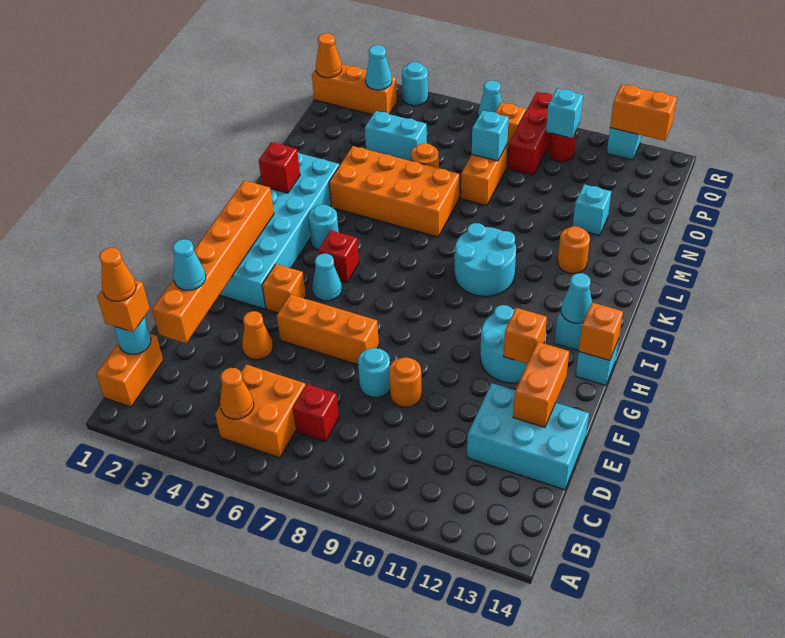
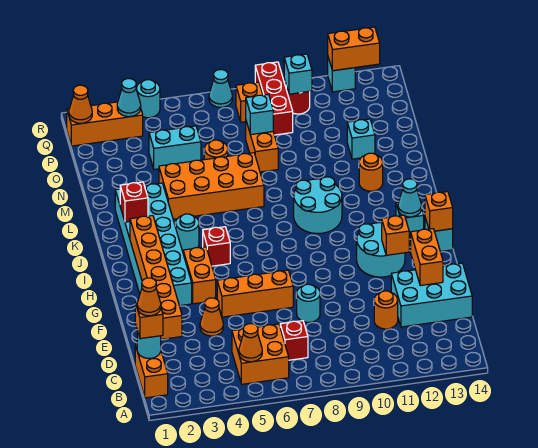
cyan cone E2 level 3 -> none
orange round brick E9 level 1 -> orange round brick D11 level 1
orange brick G4 level 1 -> orange brick G4:H4 level 1
cyan cone H5 level 1 -> none

